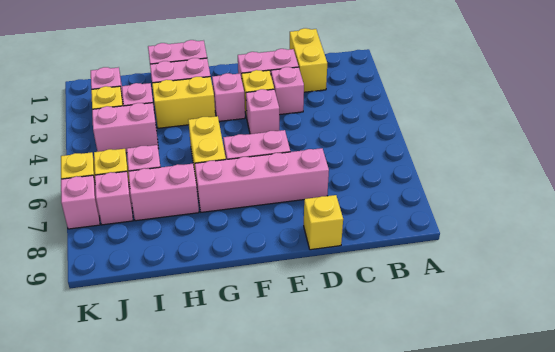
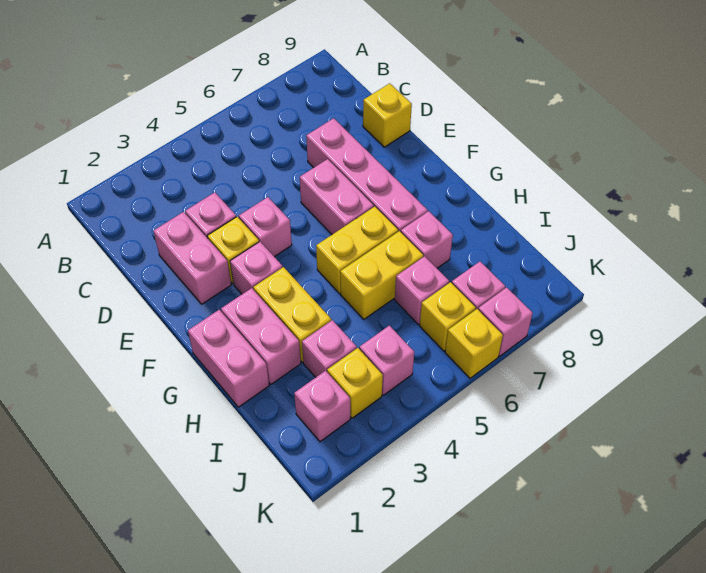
yellow brick C1:C2 level 1 -> yellow brick H5:H6 level 1
pink brick H7:I7 level 1 -> pink brick H7 level 1
pink brick I4:J4 level 1 -> pink brick J4 level 1

